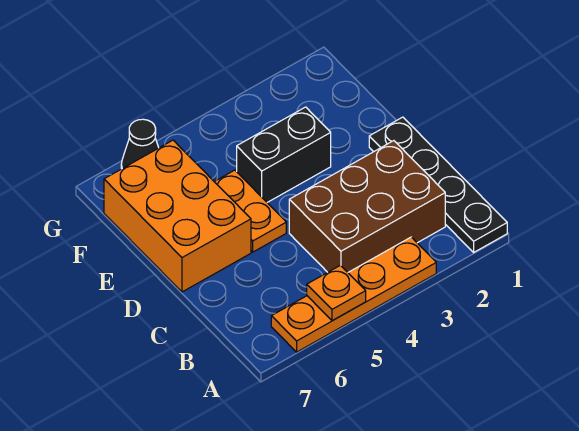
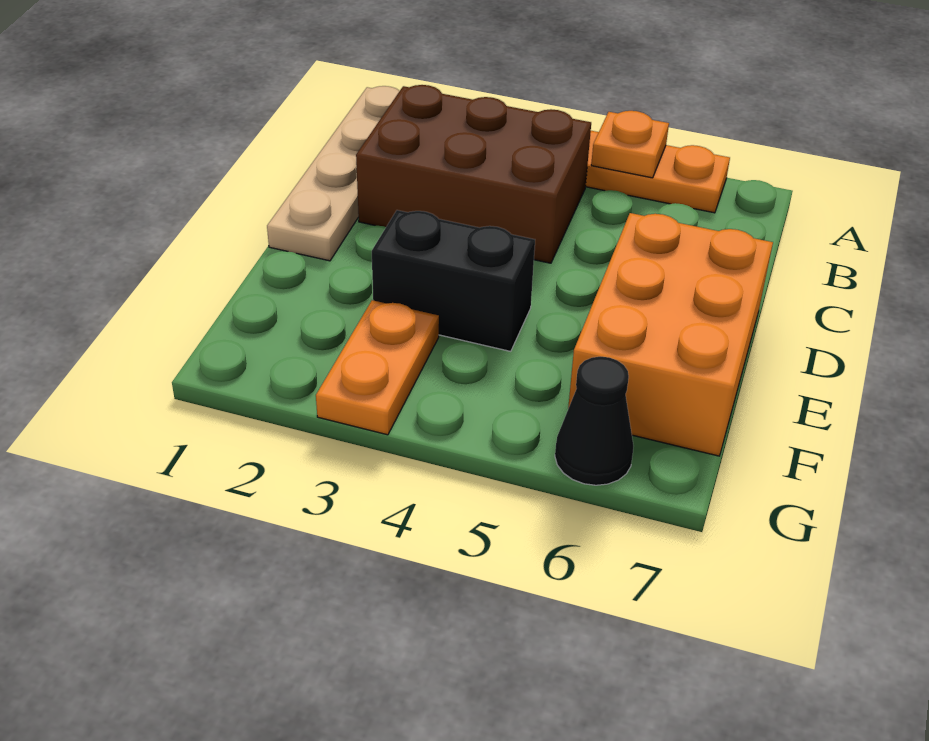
black plate A1:D1 level 1 -> tan plate A1:D1 level 1
orange plate D5:E5 level 1 -> orange plate F3:G3 level 1

